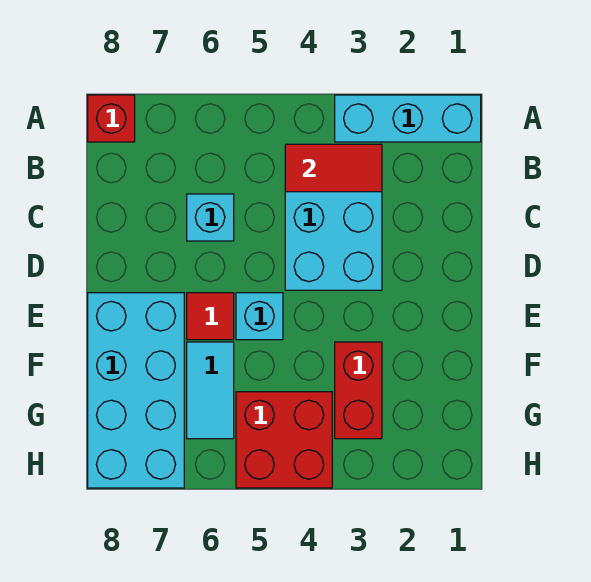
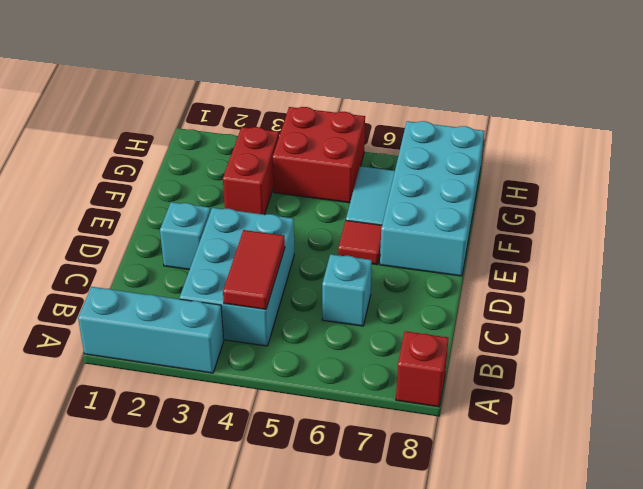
red tile B3:B4 level 2 -> red tile B4:C4 level 2
cyan brick E5 level 1 -> cyan brick D2 level 1

